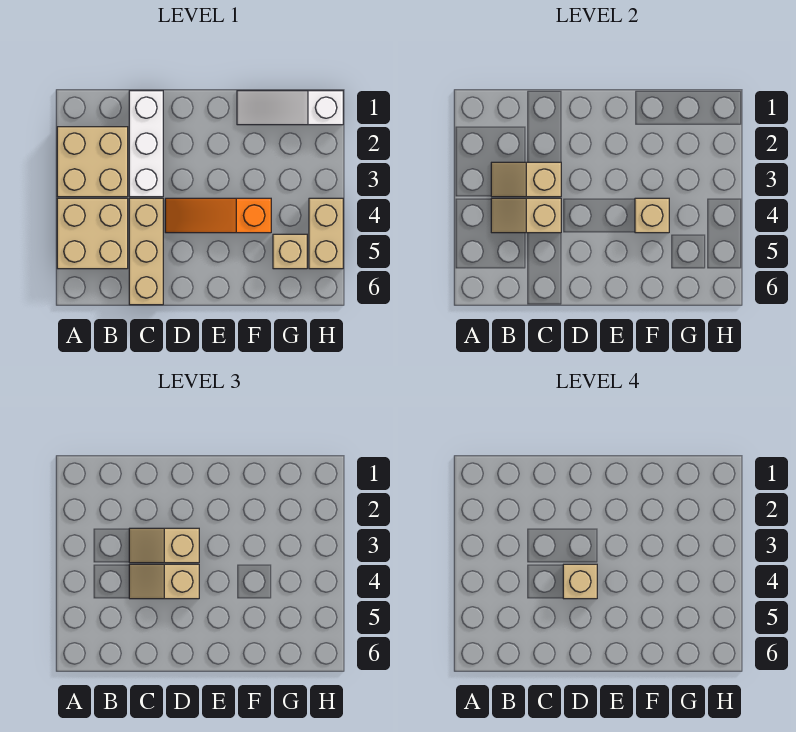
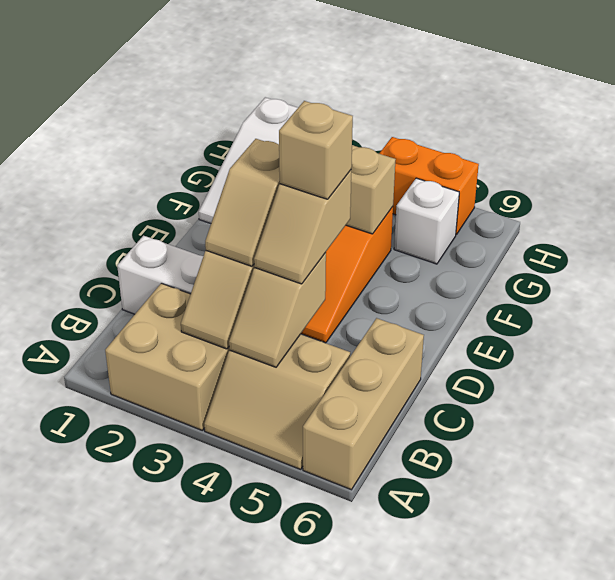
tan brick A4:B5 level 1 -> tan slope A4:B5 level 1 top B
tan brick C4:C6 level 1 -> tan brick A6:C6 level 1
tan brick G5 level 1 -> white brick G5 level 1
tan brick H4:H5 level 1 -> orange brick H4:H5 level 1

